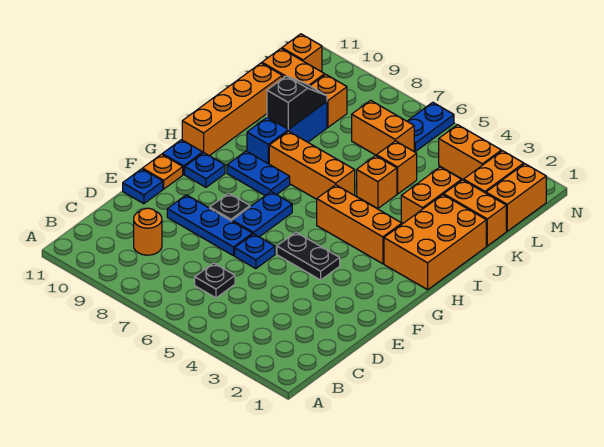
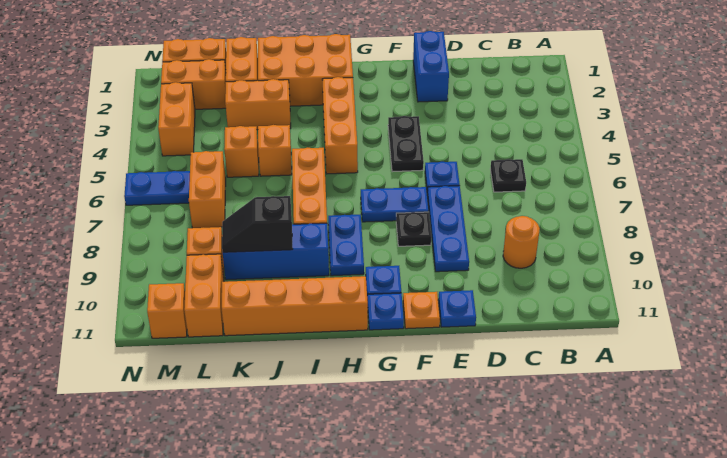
none -> blue brick E1:E2 level 1

